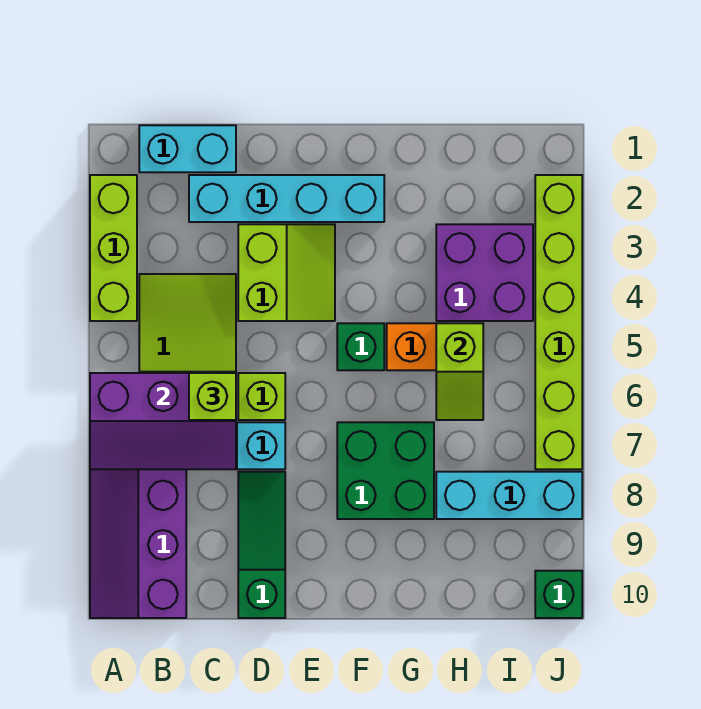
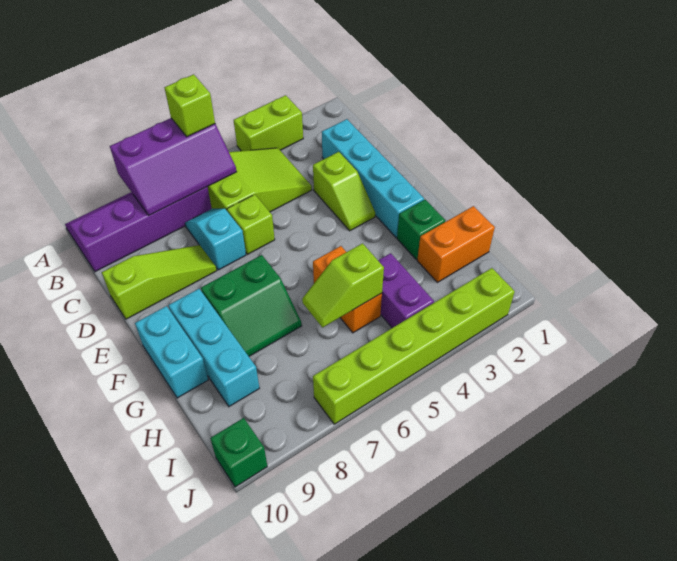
lime brick A2:A4 level 1 -> lime brick A3:A4 level 1
purple slope A6:C7 level 2 top 6 -> purple slope A6:B8 level 2 top A
cyan brick B1:C1 level 1 -> cyan brick F10:G10 level 1
lime brick C6 level 3 -> lime brick A6 level 3
lime slope D3:E4 level 1 top D -> lime slope D3:E3 level 1 top D
green slope D8:D10 level 1 top 10 -> lime slope D8:D10 level 1 top 10
green brick F5 level 1 -> green brick G2 level 1
green brick F7:G8 level 1 -> green slope F7:G8 level 1 top F
none -> orange brick H1:H2 level 1
purple brick H3:I4 level 1 -> purple brick H4:I4 level 1
cyan brick H8:J8 level 1 -> cyan brick F9:H9 level 1

